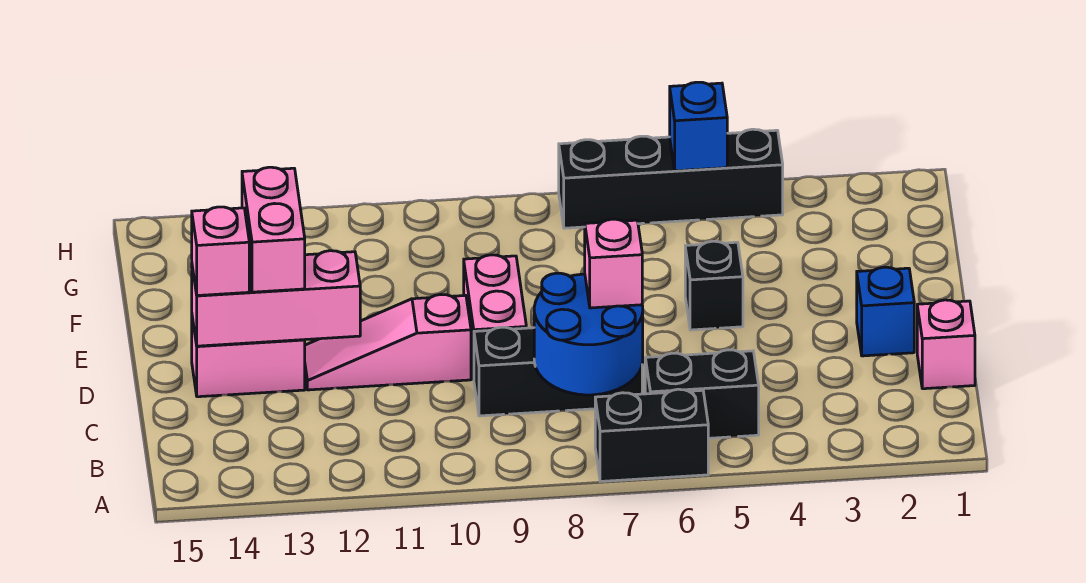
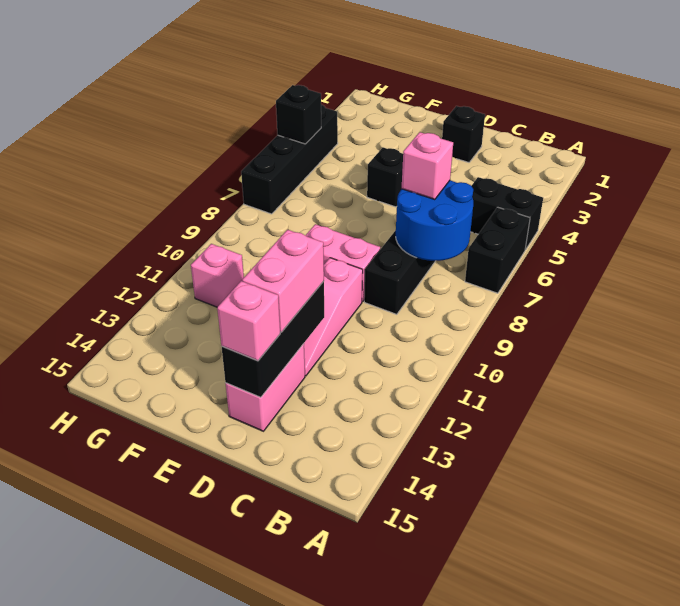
black brick B5:B6 level 1 -> black brick A5:B5 level 1
pink brick C1 level 1 -> pink brick G11 level 1
blue brick D2 level 1 -> black brick D2 level 1
pink brick D12:D14 level 2 -> black brick D12:D14 level 2
pink brick D13:E13 level 3 -> pink brick D12:D13 level 3
blue brick H5 level 2 -> black brick H5 level 2

